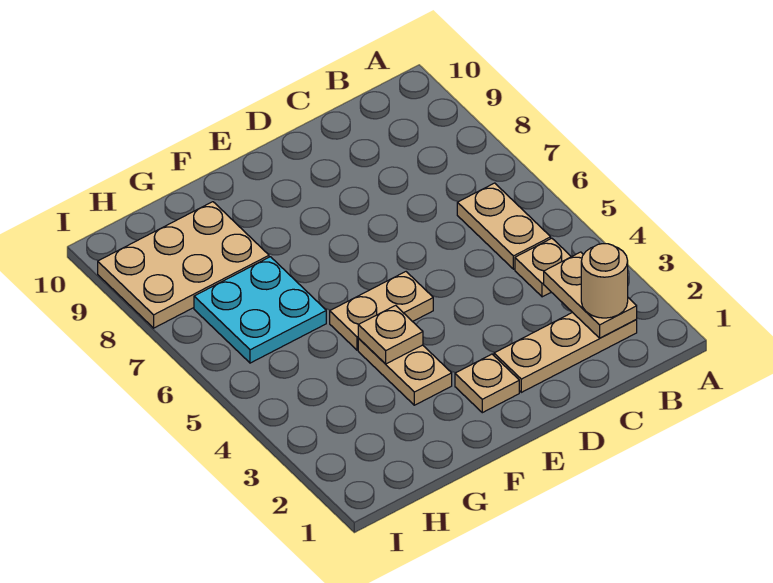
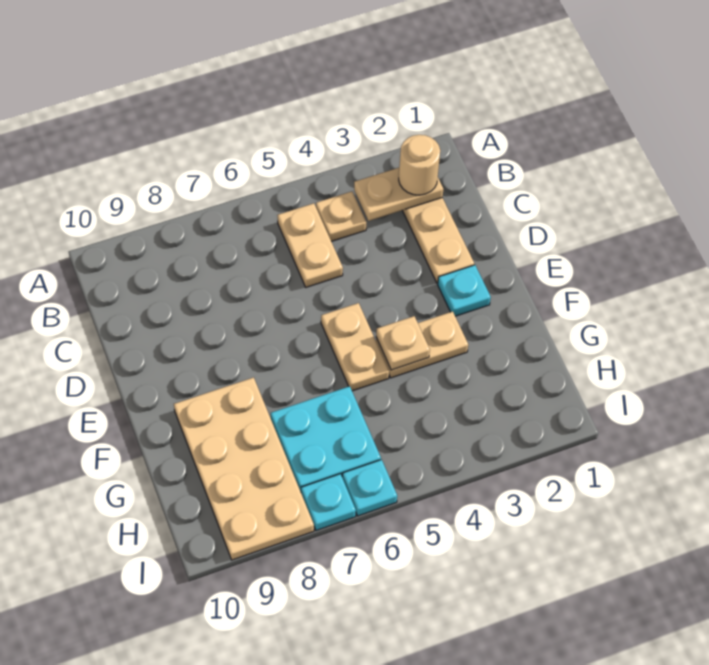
tan plate B5:B6 level 1 -> tan plate B5:C5 level 1
tan plate E2 level 1 -> cyan plate E2 level 1
tan plate G8:I9 level 1 -> tan plate F8:I9 level 1
none -> cyan plate I6 level 1
none -> cyan plate I7 level 1

